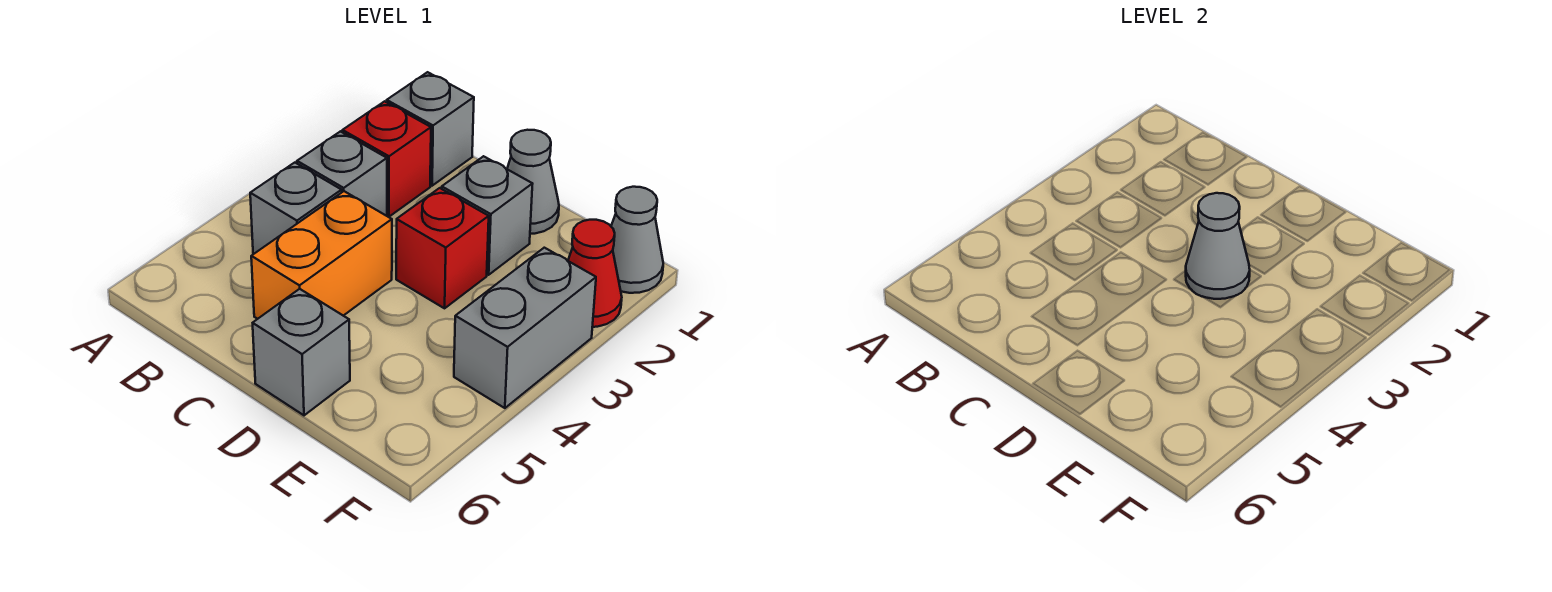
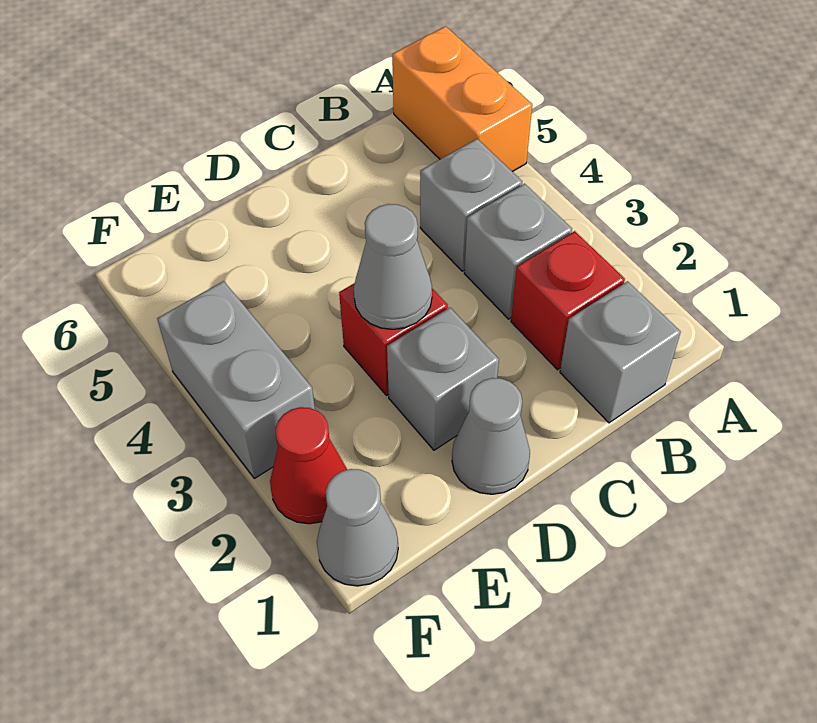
orange brick C4:C5 level 1 -> orange brick A5:A6 level 1
grey brick D6 level 1 -> none

